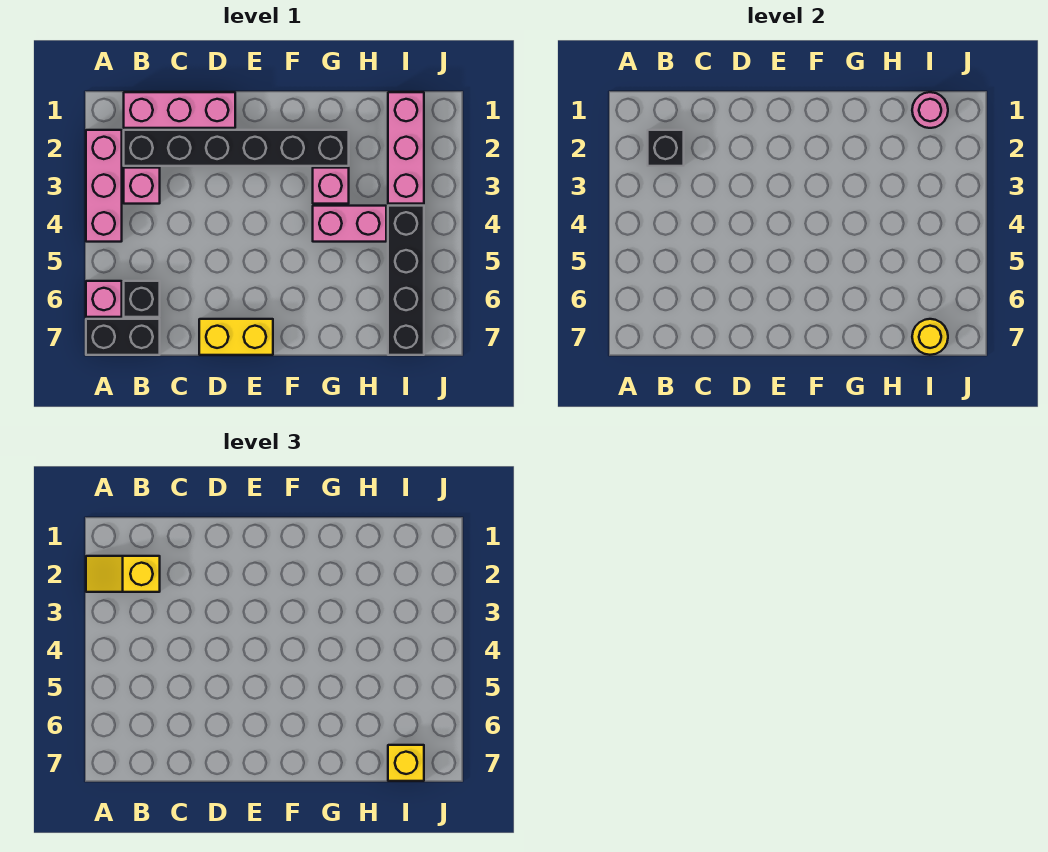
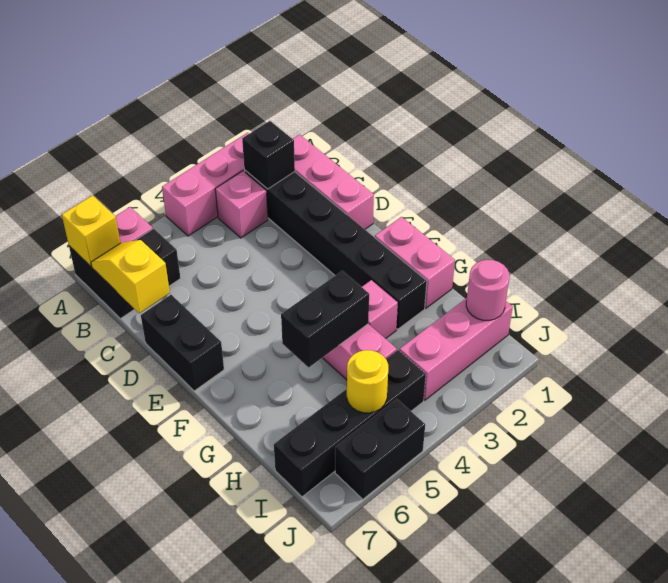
yellow slope A2:B2 level 3 top B -> yellow slope B7:C7 level 2 top C
yellow brick D7:E7 level 1 -> black brick D7:E7 level 1
none -> pink brick F1:G1 level 1
none -> black brick G4:G5 level 2
yellow round brick I7 level 2 -> yellow round brick I5 level 2
yellow brick I7 level 3 -> yellow brick A7 level 2
none -> black brick J5:J6 level 1

